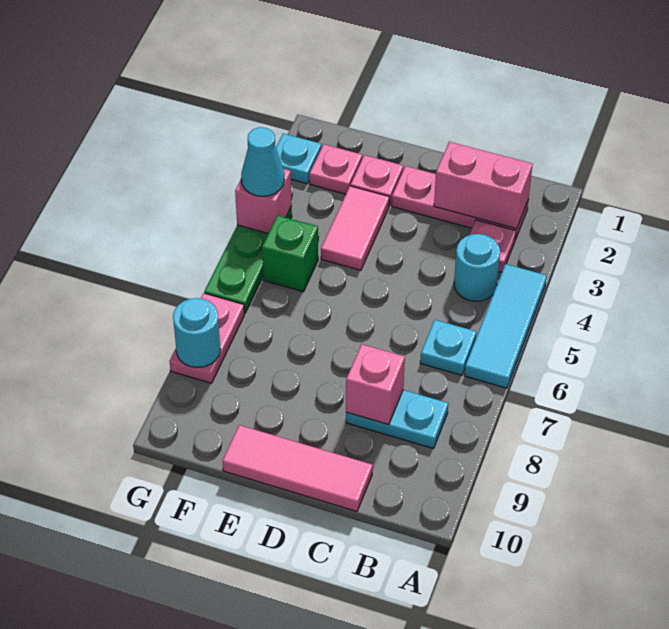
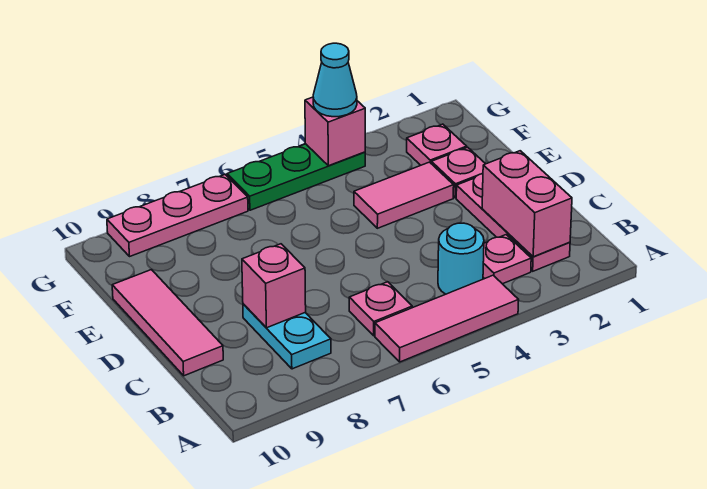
cyan tile A4:A6 level 1 -> pink tile A4:A6 level 1
cyan plate B6 level 1 -> pink plate B6 level 1
green brick F5 level 1 -> none
cyan plate G2 level 1 -> none
pink plate G7:G8 level 1 -> pink plate G7:G9 level 1
cyan round brick G8 level 2 -> none

